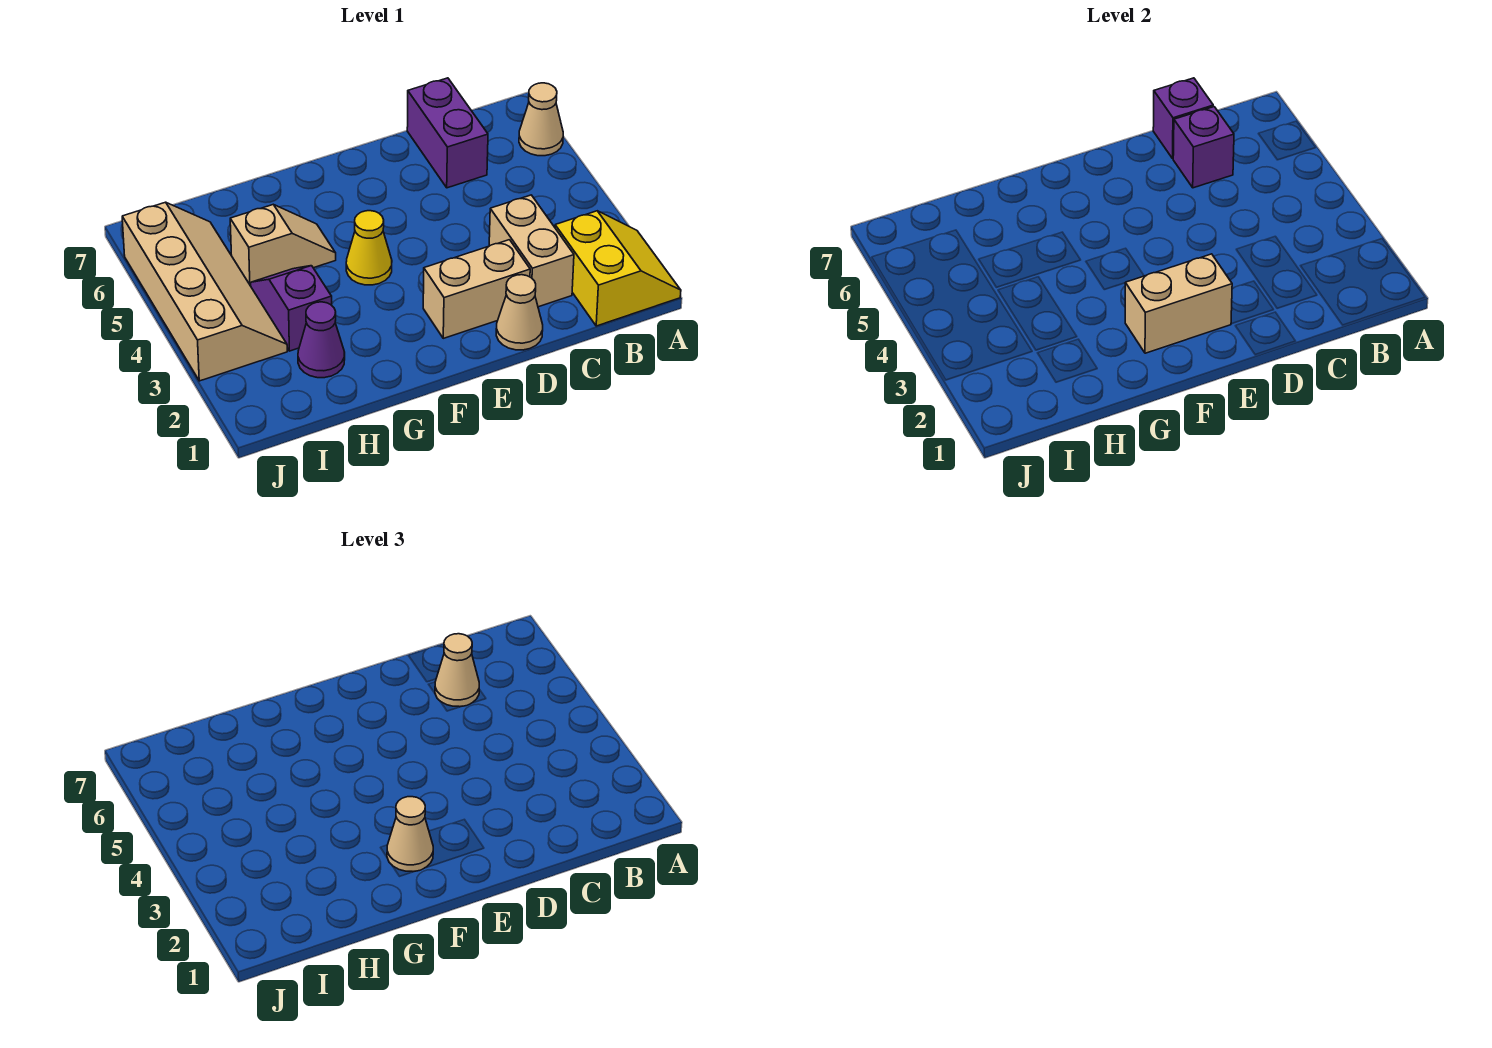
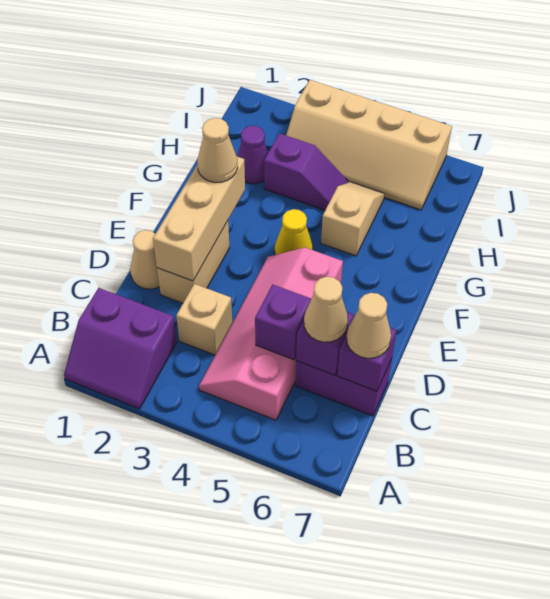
yellow slope A1:B2 level 1 top B -> purple slope A1:B2 level 1 top B
tan cone A6 level 1 -> tan cone C7 level 3
none -> pink slope B4:E5 level 1 top 5
tan brick C2:C3 level 1 -> tan brick C3 level 1
none -> purple brick C5 level 2
tan brick E2:F2 level 2 -> tan brick D2:F2 level 2
tan slope G5:H5 level 1 top H -> tan slope G5:H5 level 1 top G

